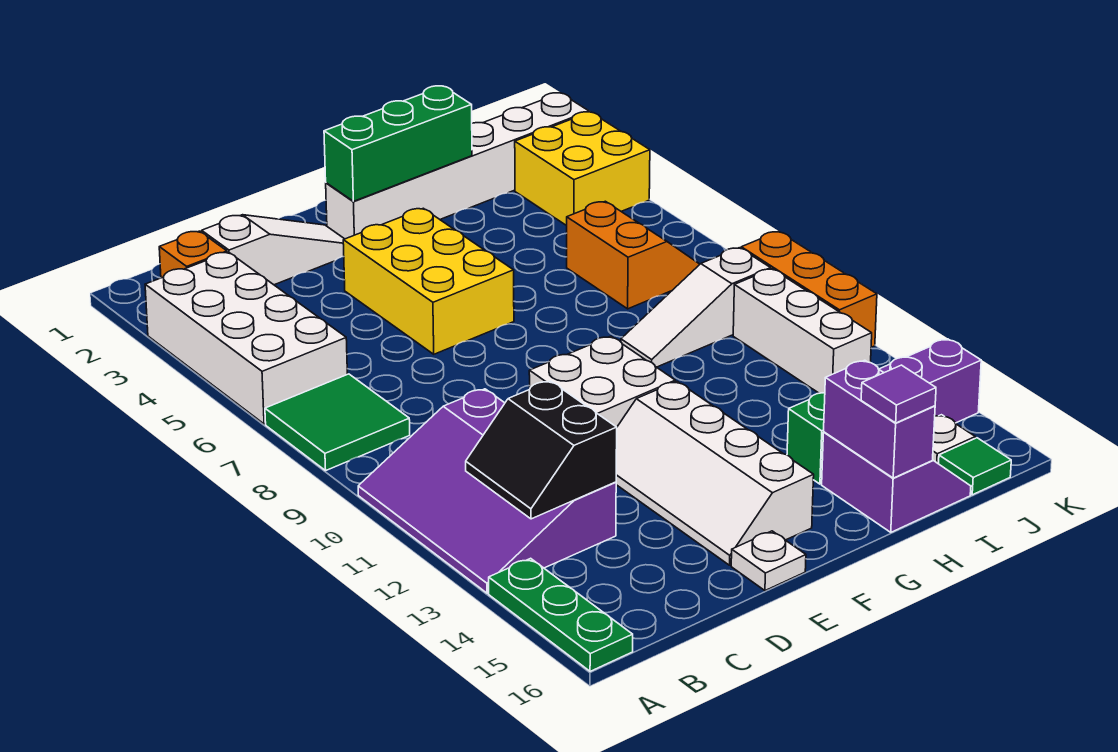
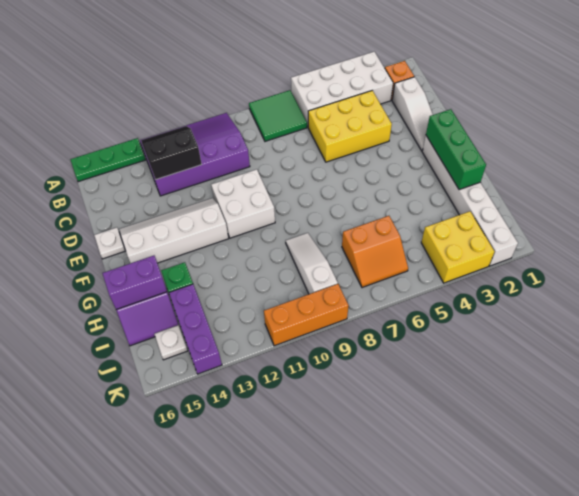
yellow brick E4:F6 level 1 -> yellow brick C4:D6 level 1
purple tile H16 level 3 -> none
white brick J10:J12 level 1 -> none
green tile J16 level 1 -> none

